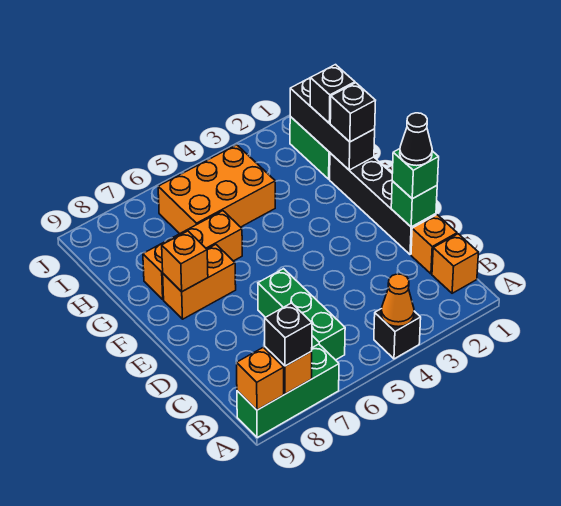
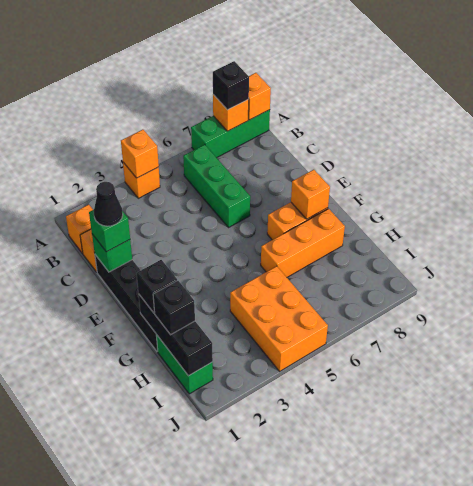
black brick A4 level 1 -> orange brick A4 level 1
orange cone A4 level 2 -> orange brick A4 level 2
orange brick H4:I6 level 1 -> orange brick H4:J5 level 1

